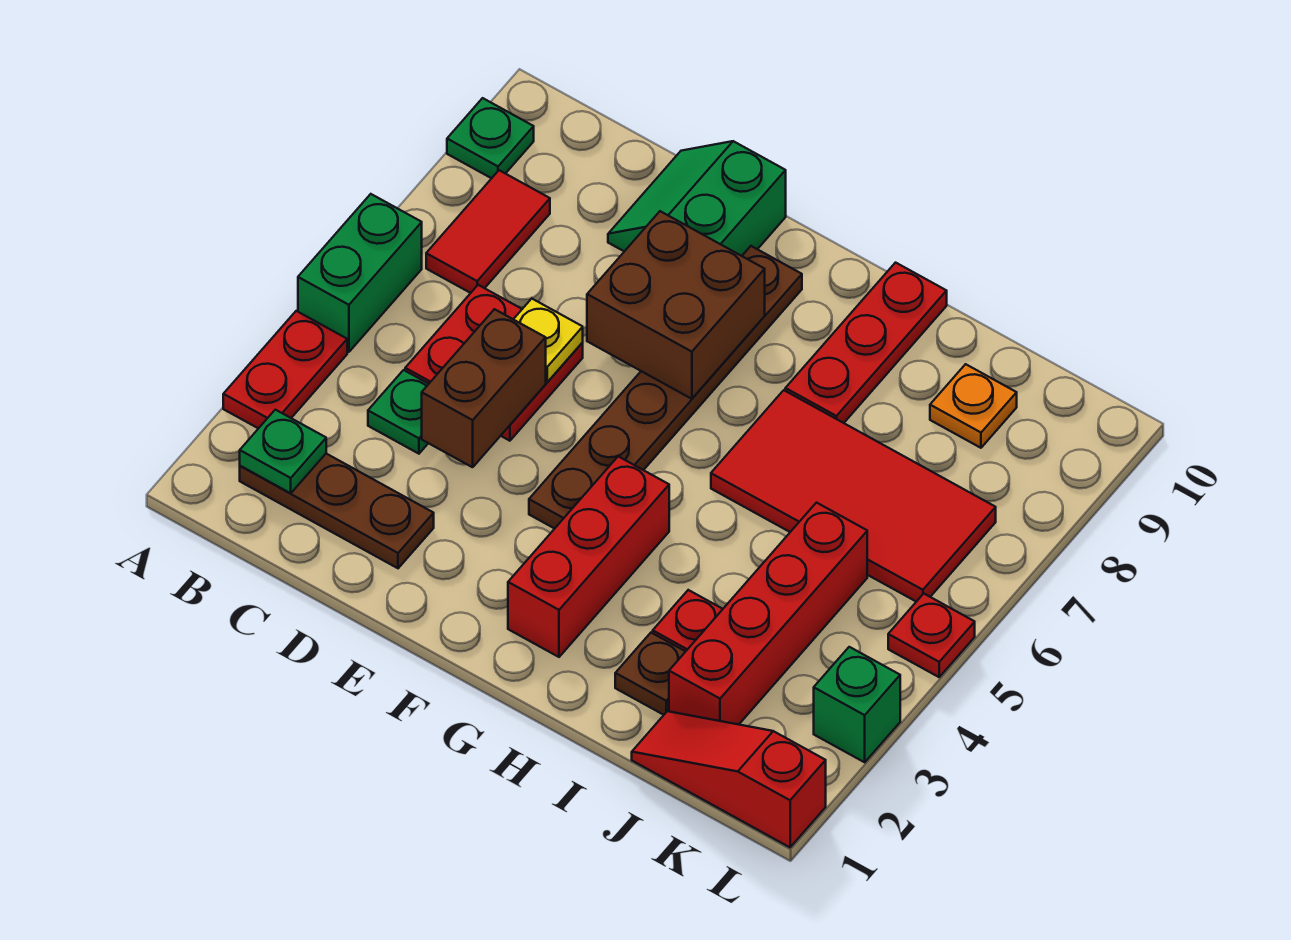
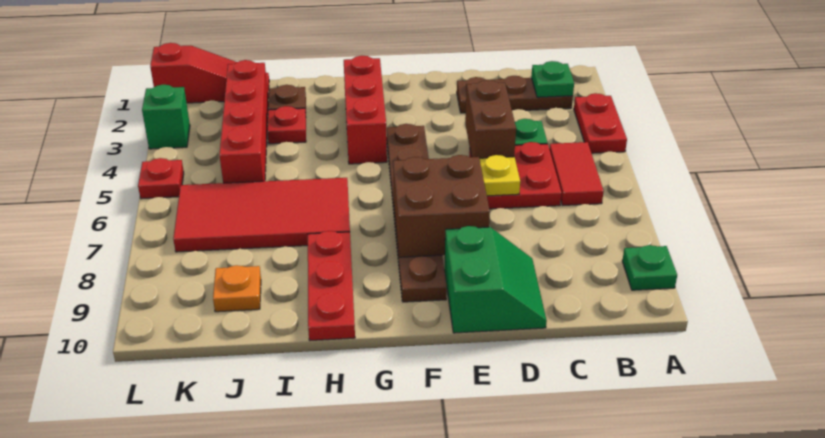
green brick A5:A6 level 1 -> none
red tile B7:B8 level 1 -> red tile B5:B6 level 1

